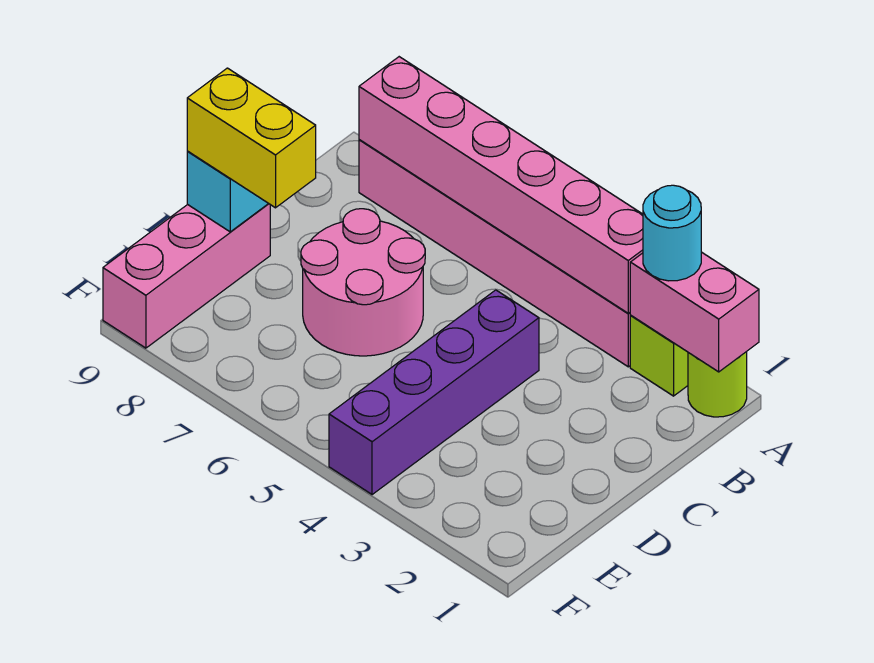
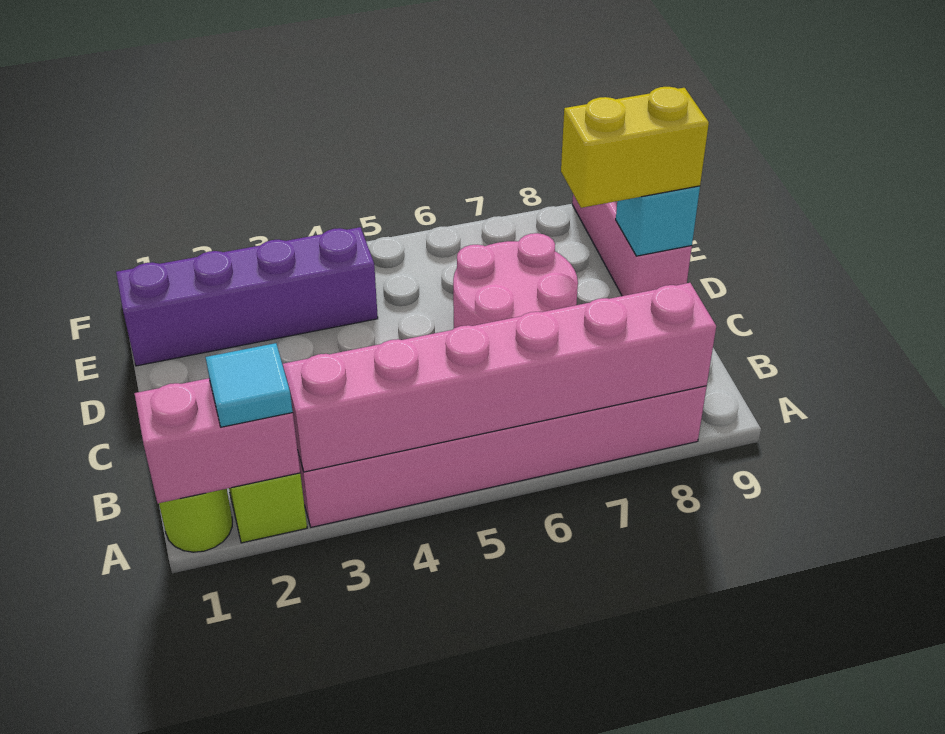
cyan round brick A2 level 3 -> cyan tile A2 level 3
purple brick C4:F4 level 1 -> purple brick E1:E4 level 1

